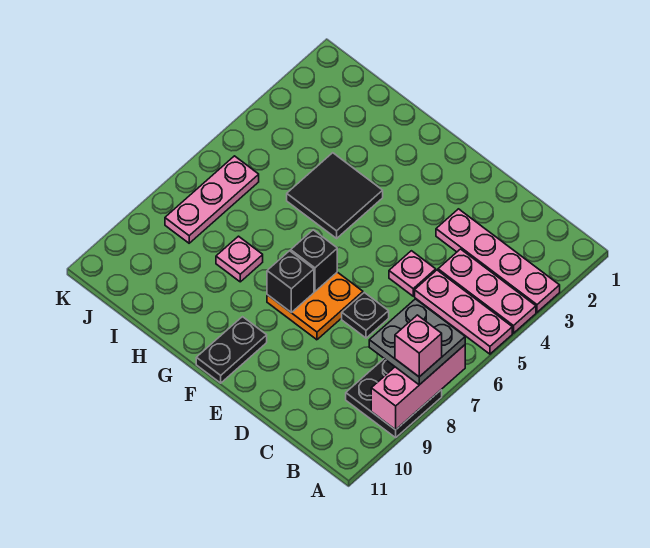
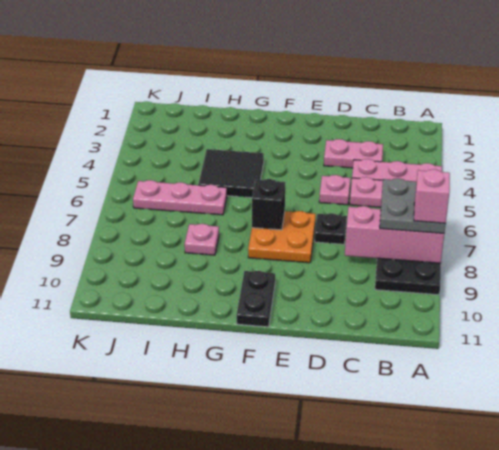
pink plate A3:D3 level 1 -> pink plate C3:D3 level 1
pink brick A7:A9 level 2 -> pink brick A8:C8 level 2
black brick F8 level 2 -> none
pink plate J6:J8 level 1 -> pink plate H6:J6 level 1

